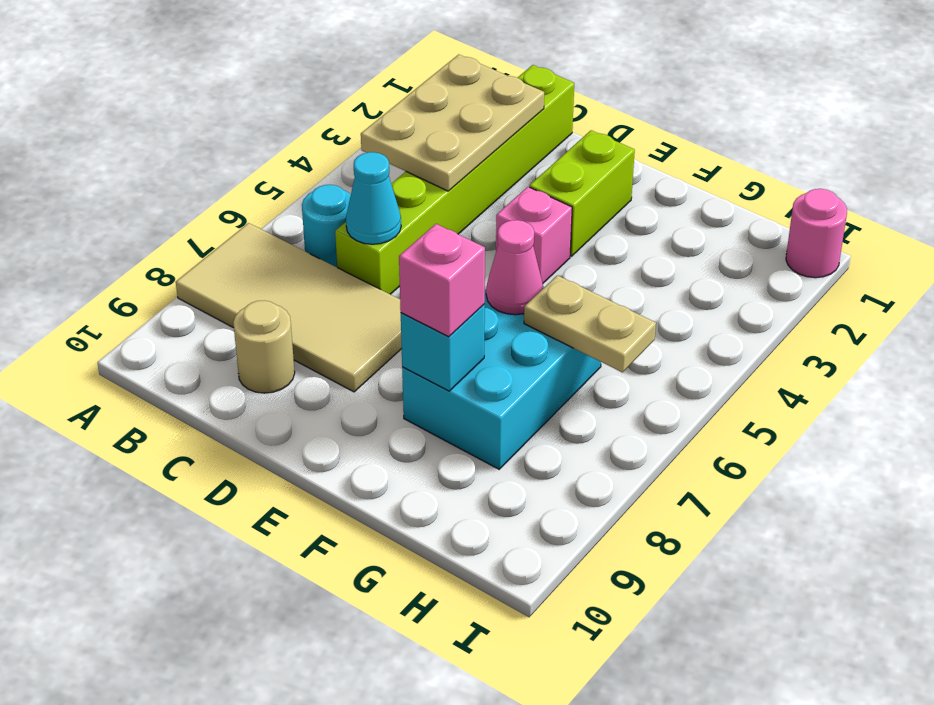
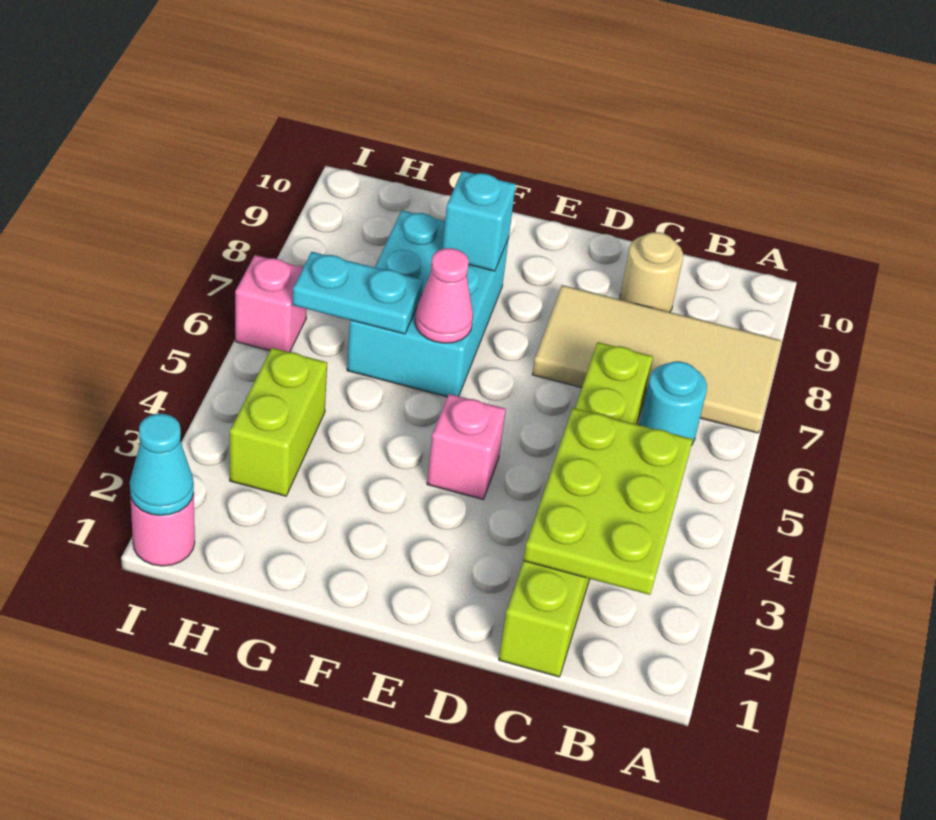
tan plate B2:C4 level 2 -> lime plate B2:C4 level 2
cyan cone C6 level 2 -> cyan cone I1 level 2
lime brick E2:E3 level 1 -> lime brick H3:H4 level 1
pink brick F8 level 3 -> pink brick I6 level 1
tan plate G6:H6 level 2 -> cyan plate G6:H6 level 2

